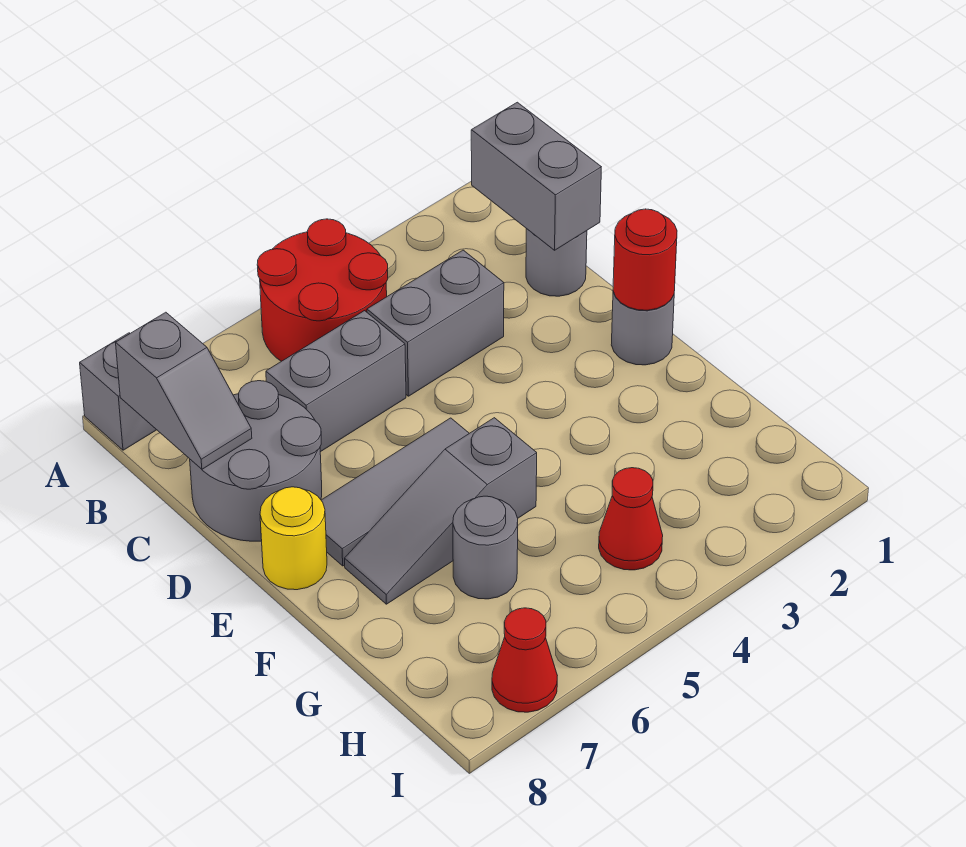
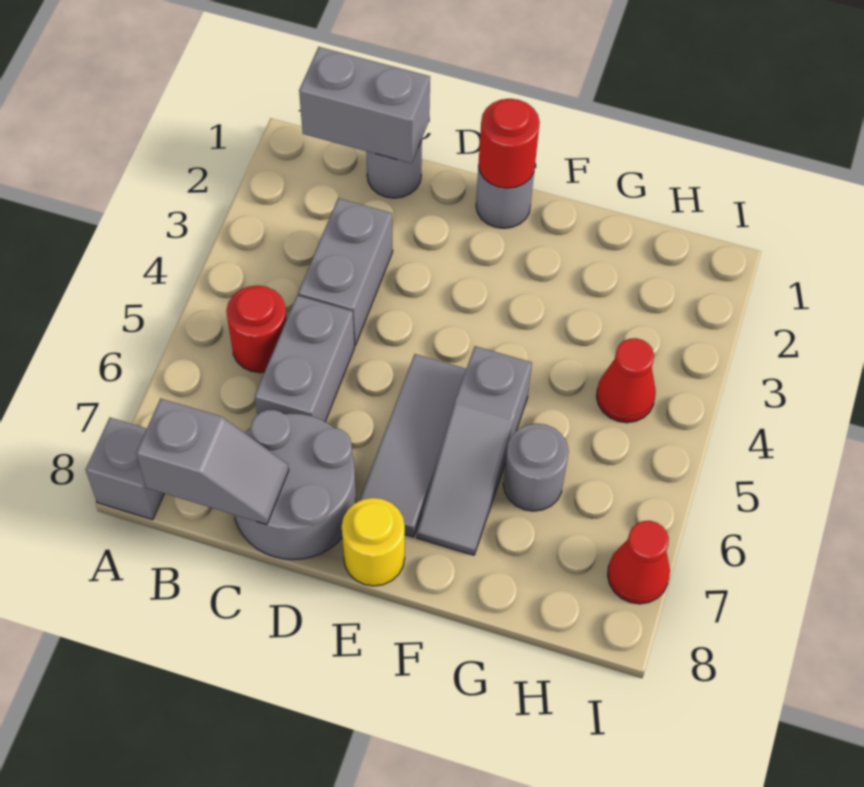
red round brick A4:B5 level 1 -> red round brick B5 level 1

